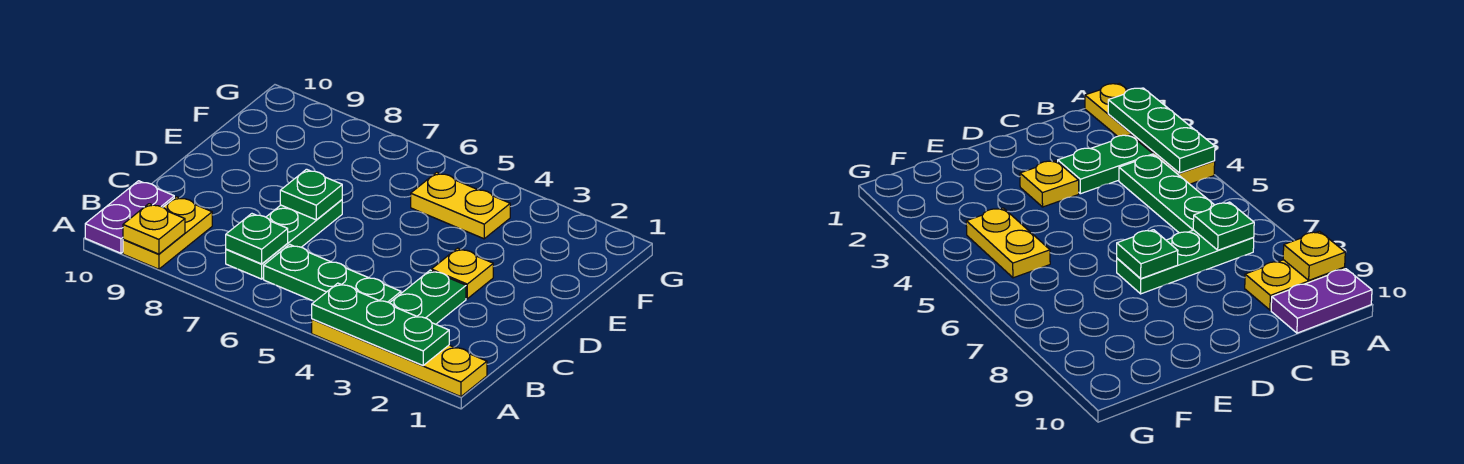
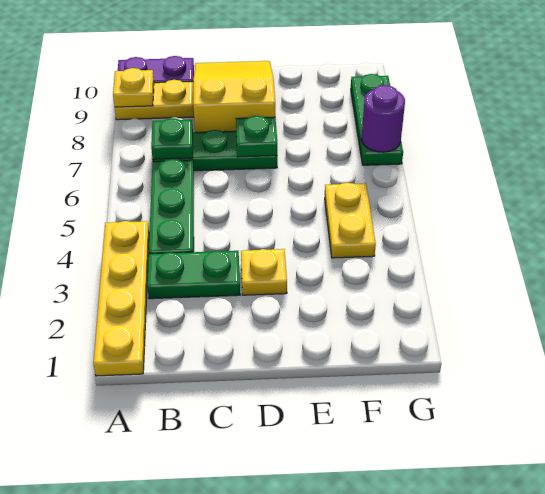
green plate A2:A4 level 2 -> green plate G7:G9 level 1
none -> yellow slope C8:D10 level 1 top 8
none -> purple round brick G7 level 2

